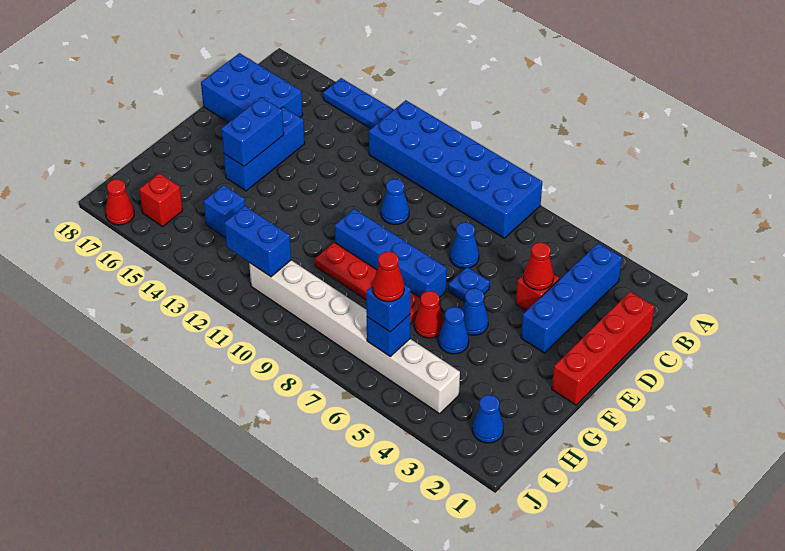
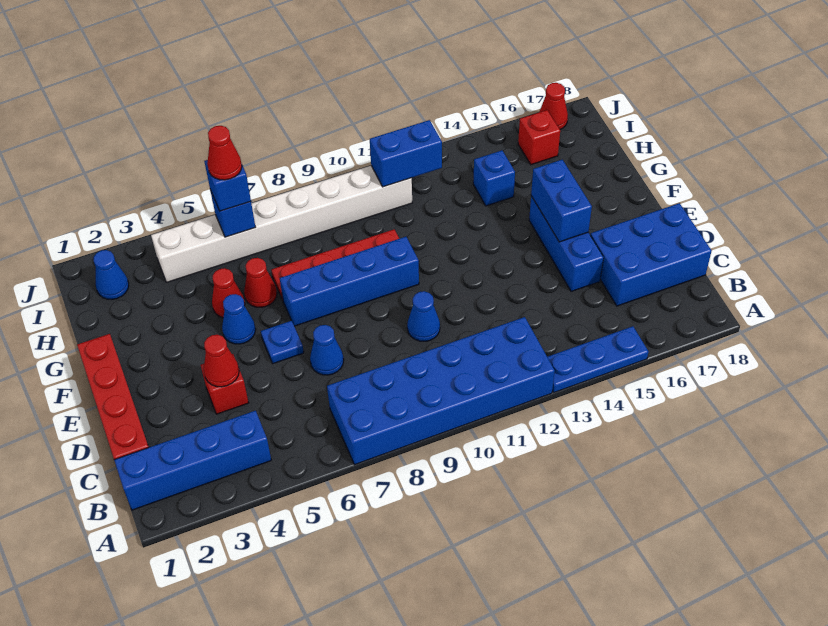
blue brick B3:E3 level 1 -> blue brick B1:B4 level 1
blue cone G5 level 1 -> red cone G5 level 1

